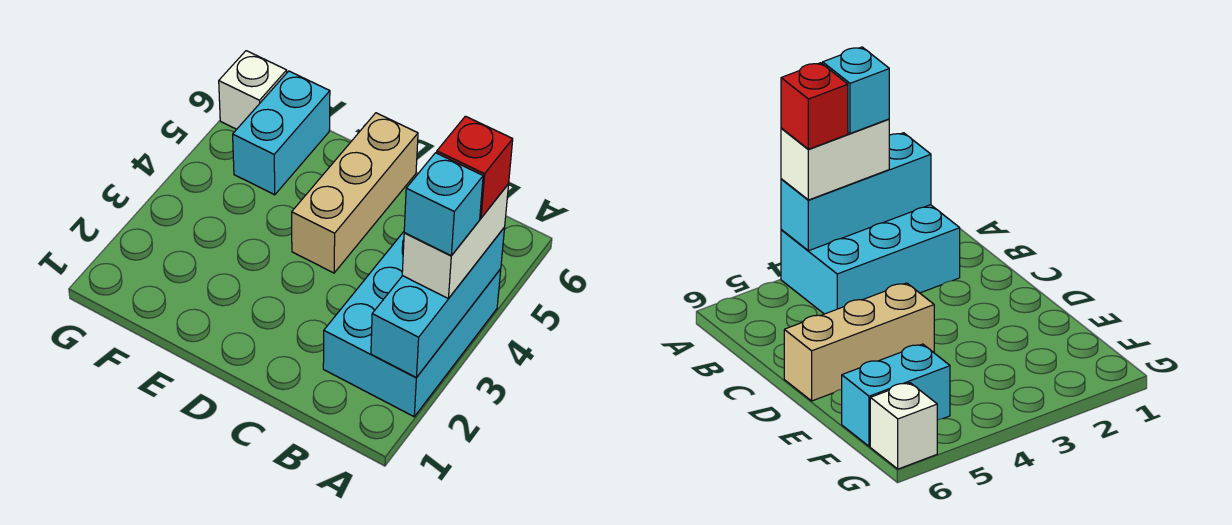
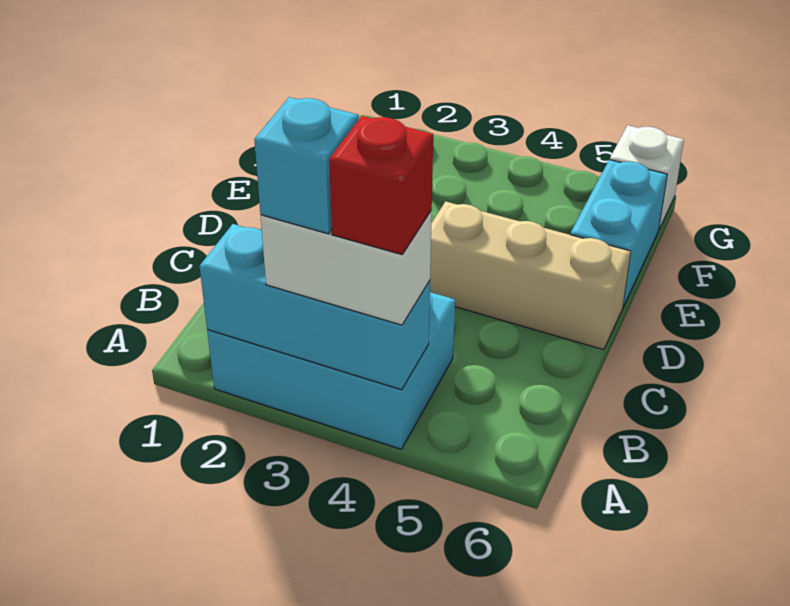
cyan brick F5:F6 level 1 -> cyan brick E6:F6 level 1

